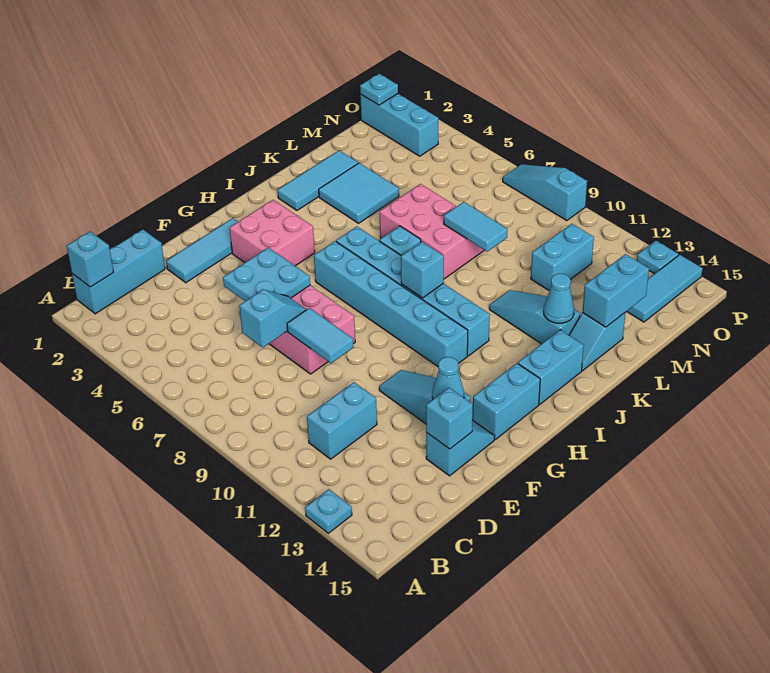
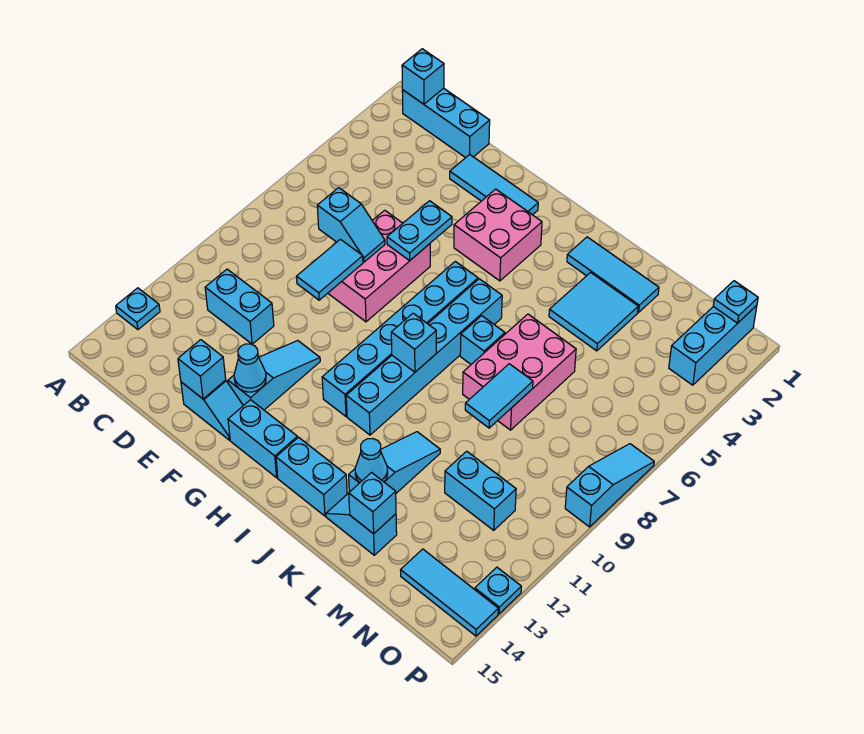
cyan plate E5:F6 level 2 -> cyan plate F5:F6 level 2
cyan brick L14:M14 level 2 -> cyan brick L14 level 2

